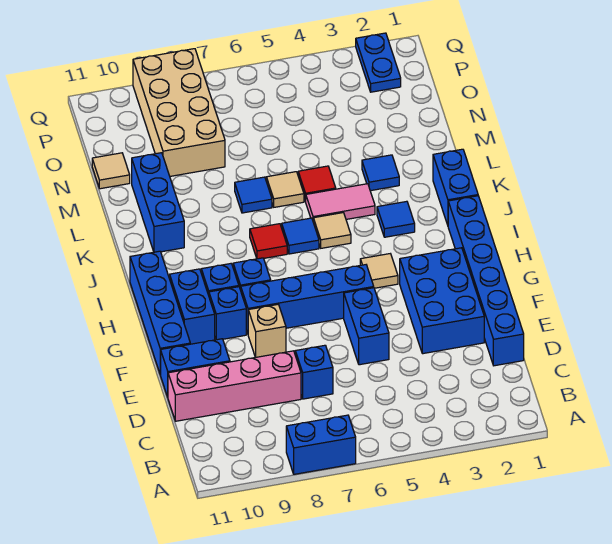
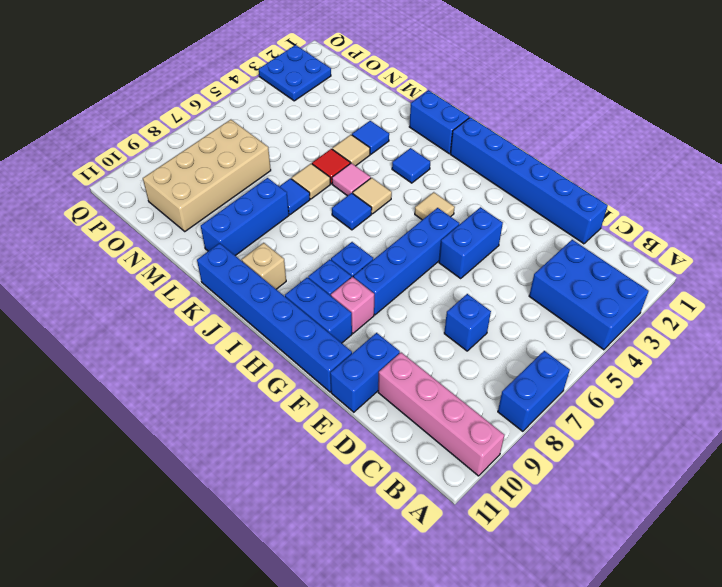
pink brick D8:D11 level 1 -> pink brick A10:D10 level 1
blue brick E2:G3 level 1 -> blue brick A3:C4 level 1
blue brick E5:F5 level 1 -> blue brick F4:F5 level 1
tan brick F8 level 1 -> tan brick J10 level 1
blue brick F11:I11 level 1 -> blue brick F11:K11 level 1
blue brick G9 level 1 -> pink brick G9 level 1
red tile J7 level 1 -> none
pink tile K4:K5 level 1 -> pink tile K5 level 1
blue brick K10:M10 level 1 -> blue brick L8:L10 level 1
tan brick N8:Q9 level 1 -> tan brick N7:O10 level 1
tan tile N11 level 1 -> tan tile L4 level 1
blue plate P2:Q2 level 1 -> blue plate P2:Q3 level 1

